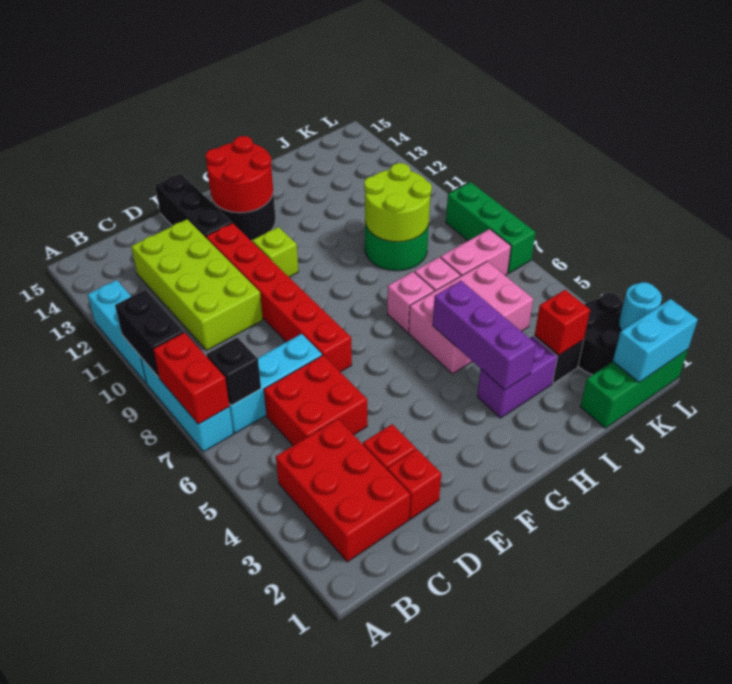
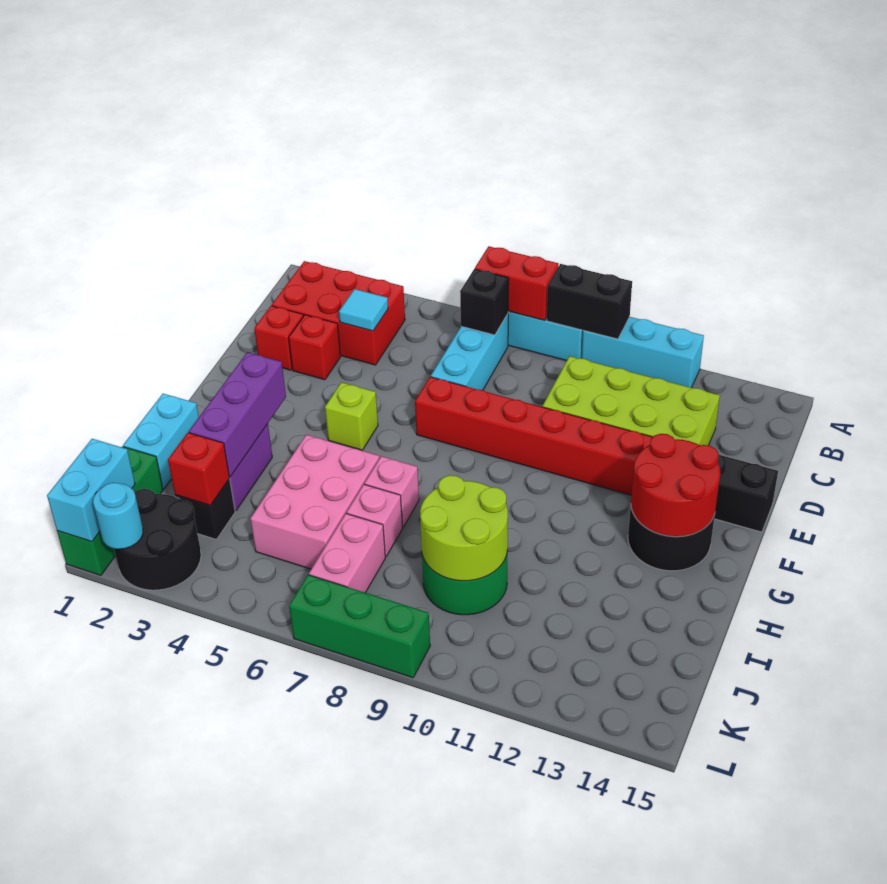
none -> cyan tile C4 level 2
red brick C5:D6 level 1 -> none
lime brick F11 level 1 -> lime brick F5 level 1
none -> cyan brick H1:I1 level 1
purple brick H3:H5 level 2 -> purple brick G3:I3 level 2

